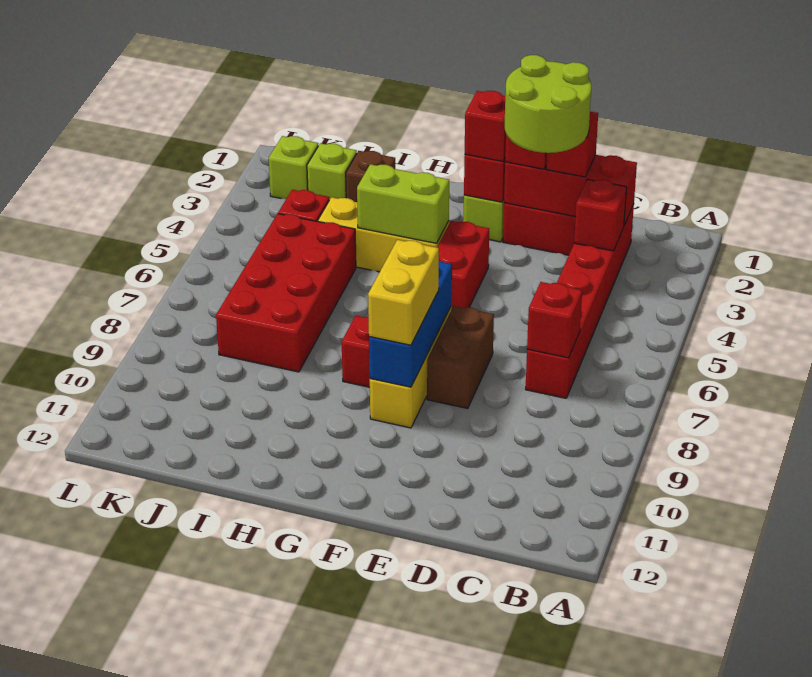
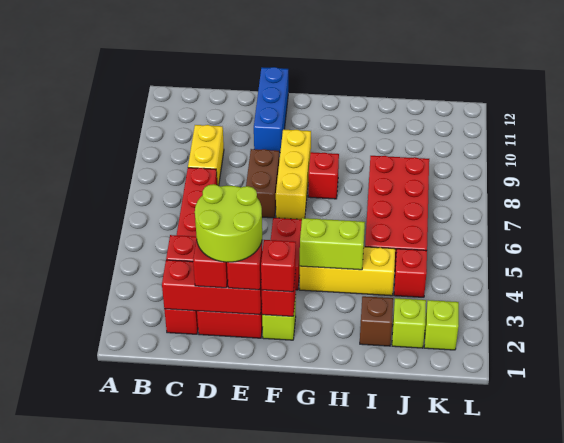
red brick C7 level 2 -> none
blue brick F7:F9 level 2 -> blue brick E10:E12 level 1
yellow brick F8:F9 level 3 -> yellow brick C8:C9 level 1

